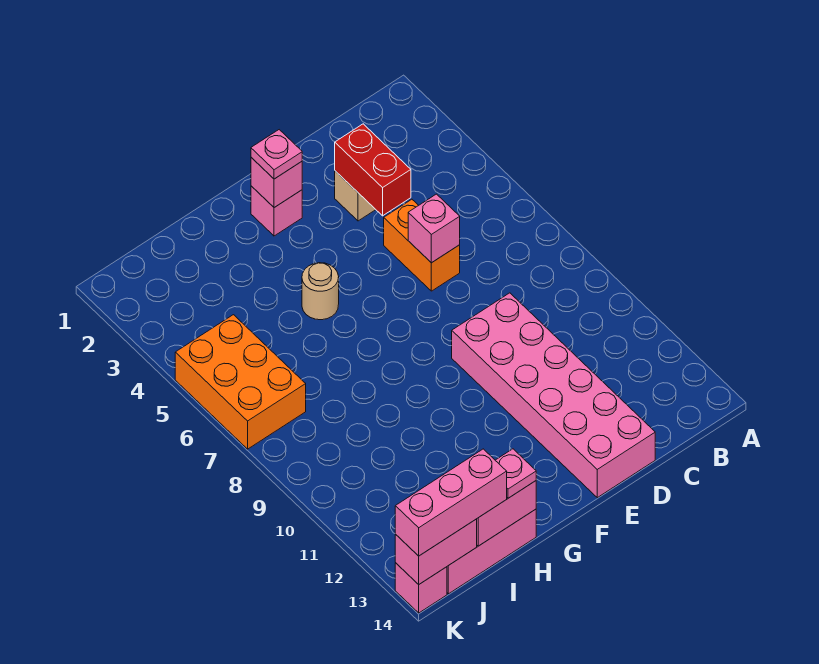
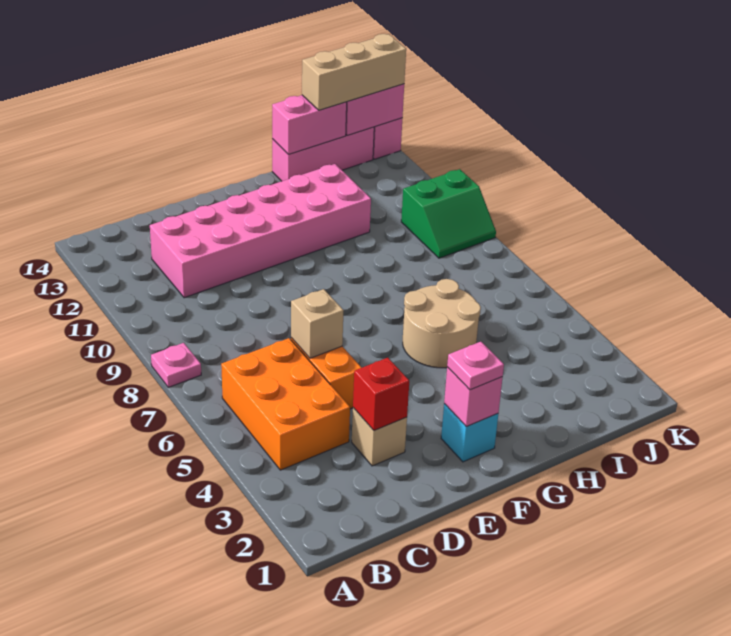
red brick D3:D4 level 2 -> red brick D3 level 2
pink brick D6 level 2 -> tan brick D6 level 2
pink brick D9:E14 level 1 -> pink brick C11:H12 level 1
pink brick F2 level 1 -> cyan brick F2 level 1
tan round brick G5 level 1 -> tan round brick G5:H6 level 1
pink plate H14 level 3 -> pink plate A8 level 1
pink brick I14:K14 level 3 -> tan brick I14:K14 level 3
orange brick J5:K7 level 1 -> orange brick B4:C6 level 1
none -> green slope J9:K10 level 1 top 10

